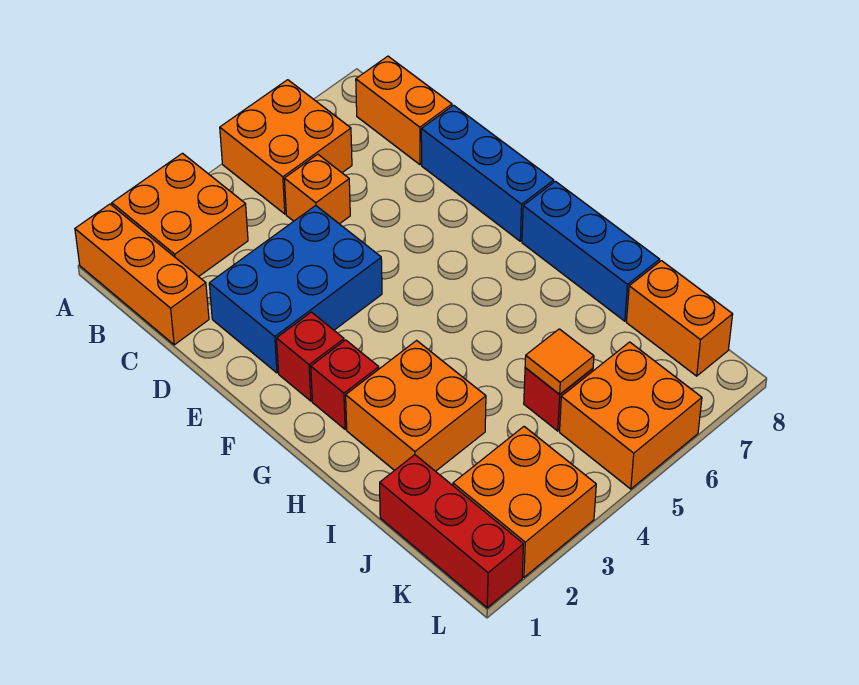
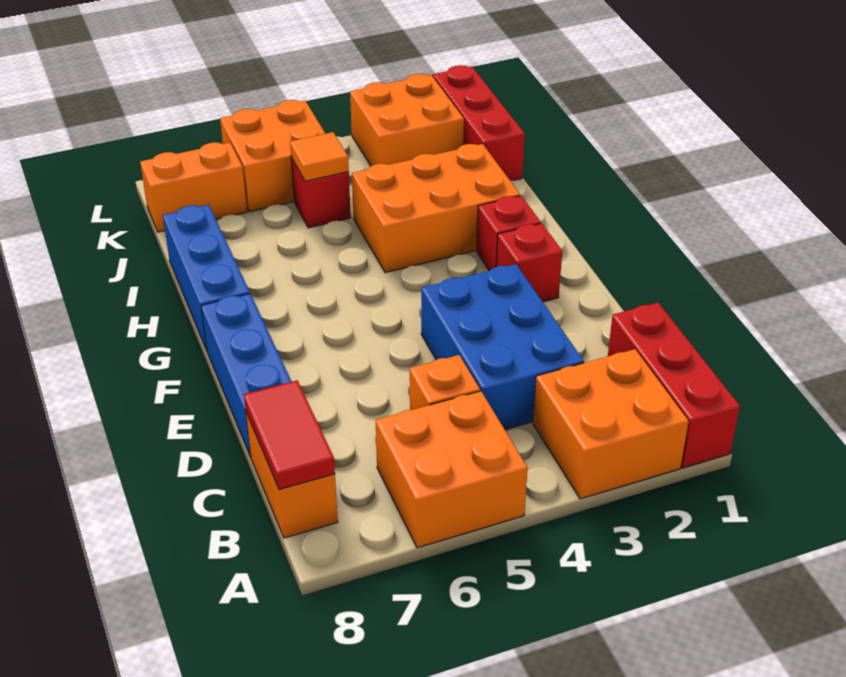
orange brick A1:C1 level 1 -> red brick A1:C1 level 1
none -> red tile B8:C8 level 2
blue brick D2:E4 level 1 -> blue brick C3:E4 level 1
orange brick H2:I3 level 1 -> orange brick H2:I4 level 1
orange brick J8:K8 level 1 -> orange brick K7:K8 level 1

